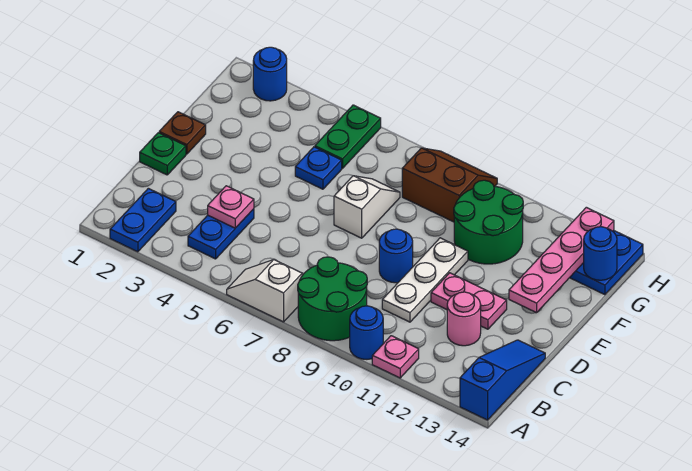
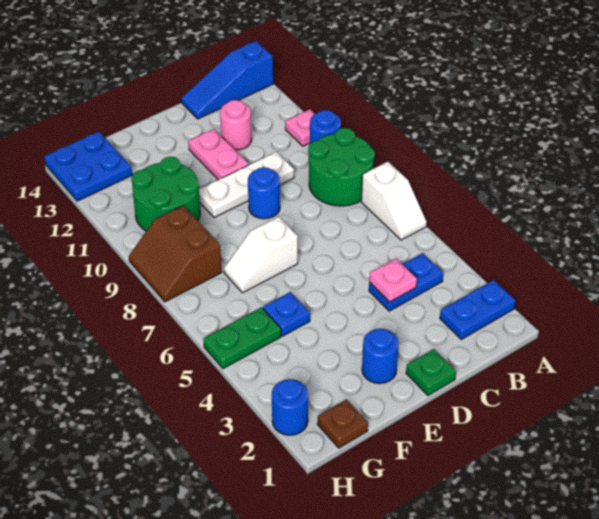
brown plate E1 level 1 -> brown plate G1 level 1
pink plate E13:H13 level 2 -> none
blue round brick G14 level 2 -> blue round brick E2 level 1

